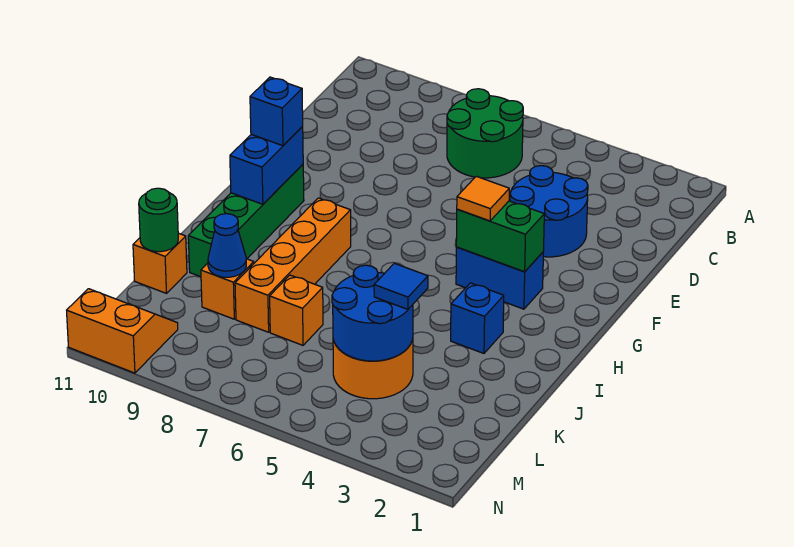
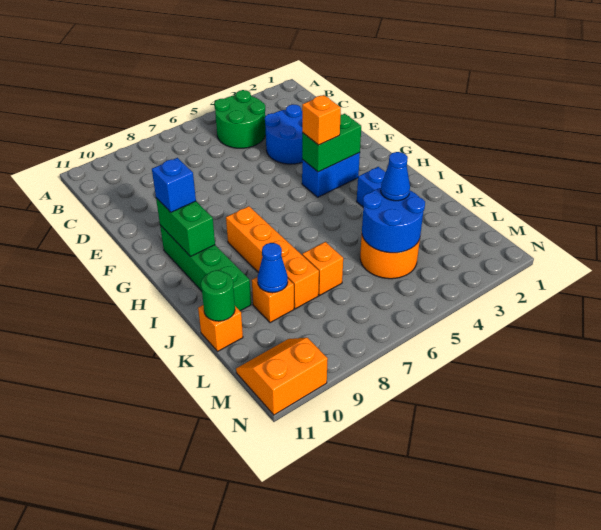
green round brick B6:C7 level 1 -> green round brick B4:C5 level 1
orange tile G4 level 3 -> orange brick G4 level 3
blue brick G10:H10 level 2 -> green brick G10:H10 level 2
blue tile K4 level 3 -> blue cone K4 level 3

